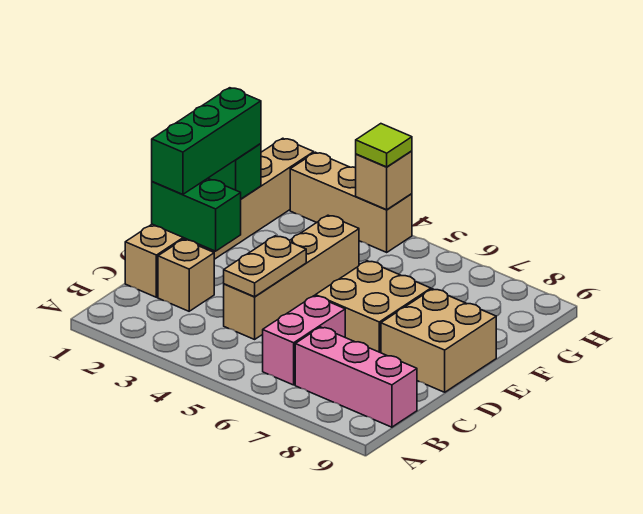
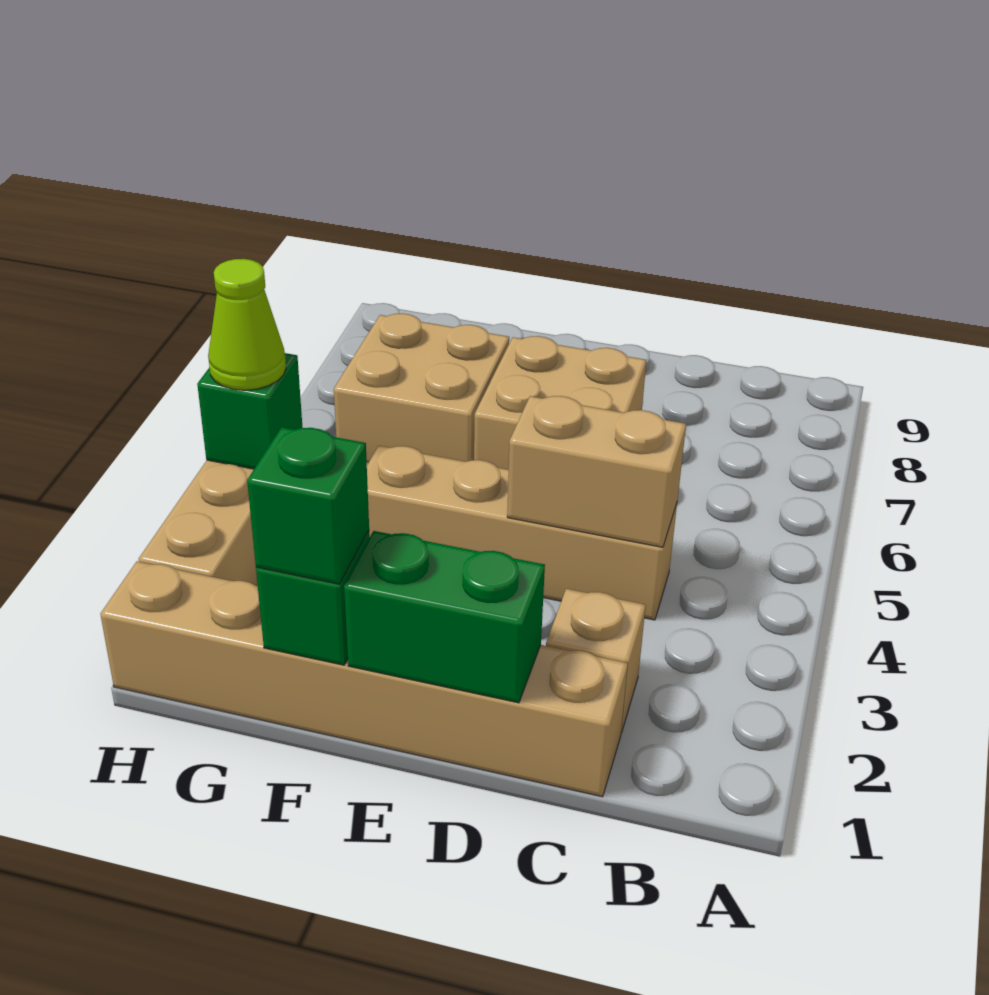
pink brick B6:C6 level 1 -> none
pink brick B7:B9 level 1 -> none
tan plate C4:D4 level 2 -> tan brick C4:D4 level 2
green brick D1:D2 level 2 -> green brick D1:E1 level 2
green brick D1:F1 level 3 -> green brick F1 level 3
tan brick D8:E9 level 1 -> tan brick F6:G7 level 1
tan brick H4 level 2 -> green brick H4 level 2
lime tile H4 level 3 -> lime cone H4 level 3

